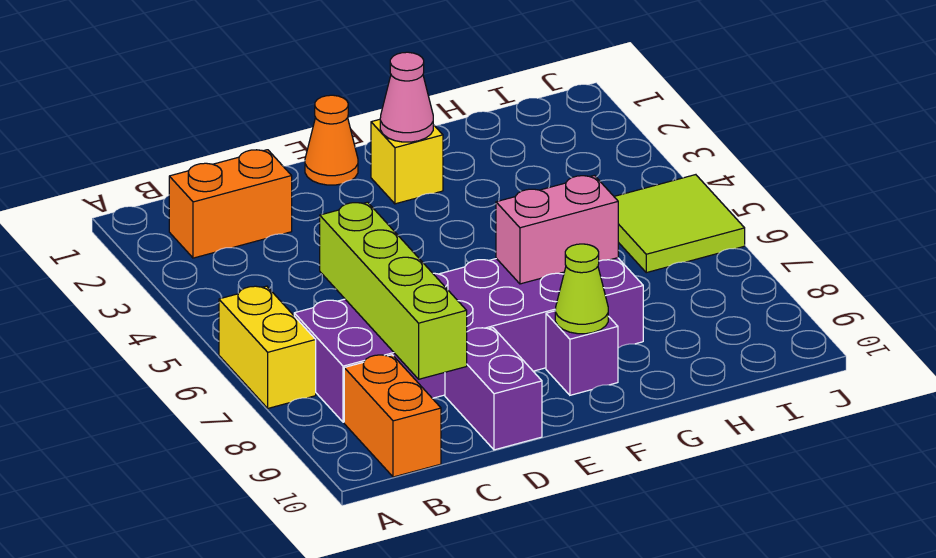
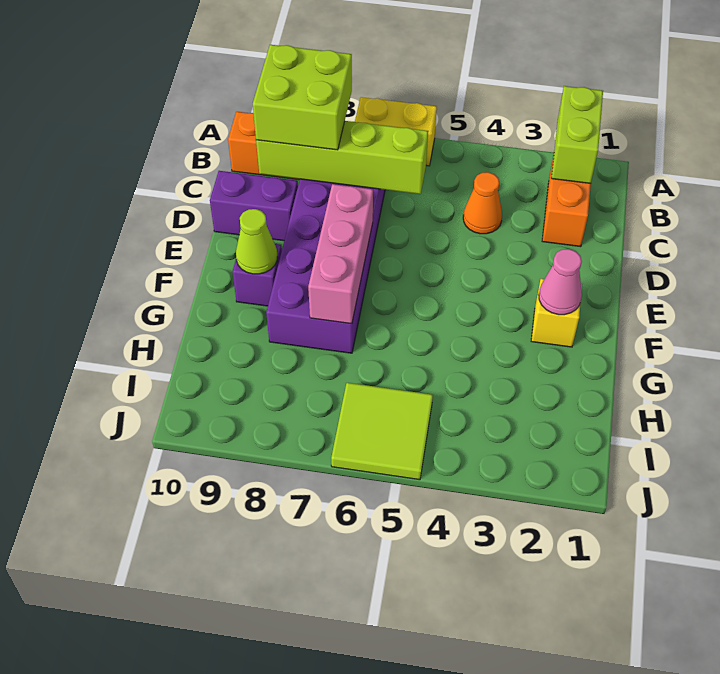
none -> lime brick A2:B2 level 2
none -> lime brick B8:C9 level 3
orange cone E1 level 1 -> orange cone C4 level 1
pink brick F7:G7 level 2 -> pink brick E7:G7 level 2

